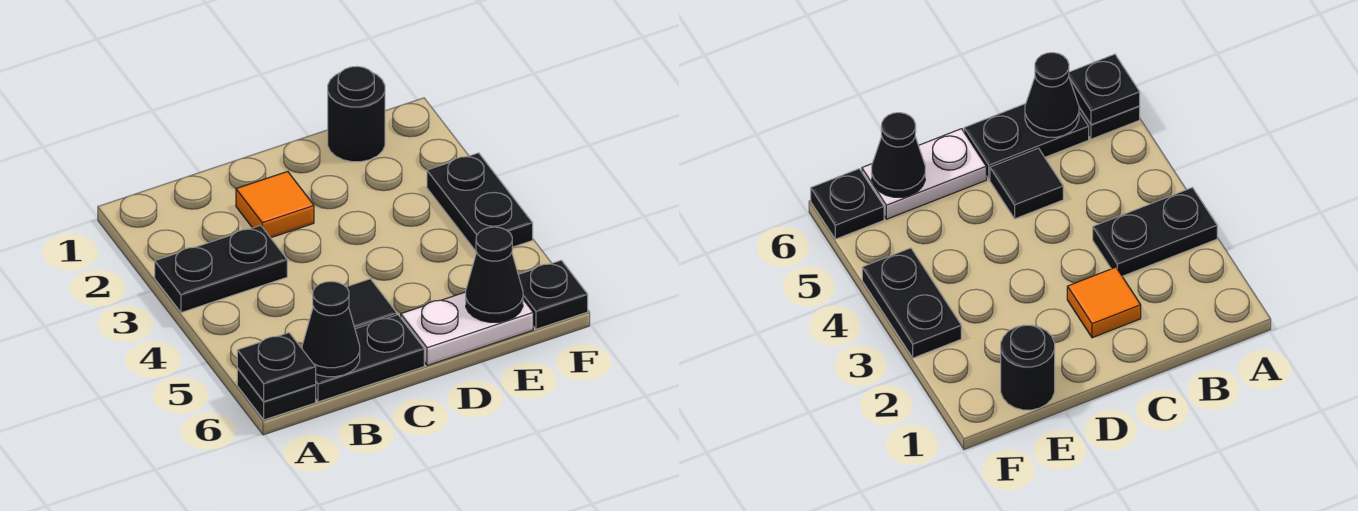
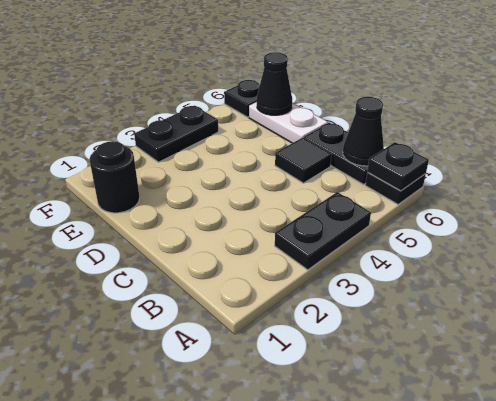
black plate A3:B3 level 1 -> black plate A3:A4 level 1
orange tile C2 level 1 -> none

